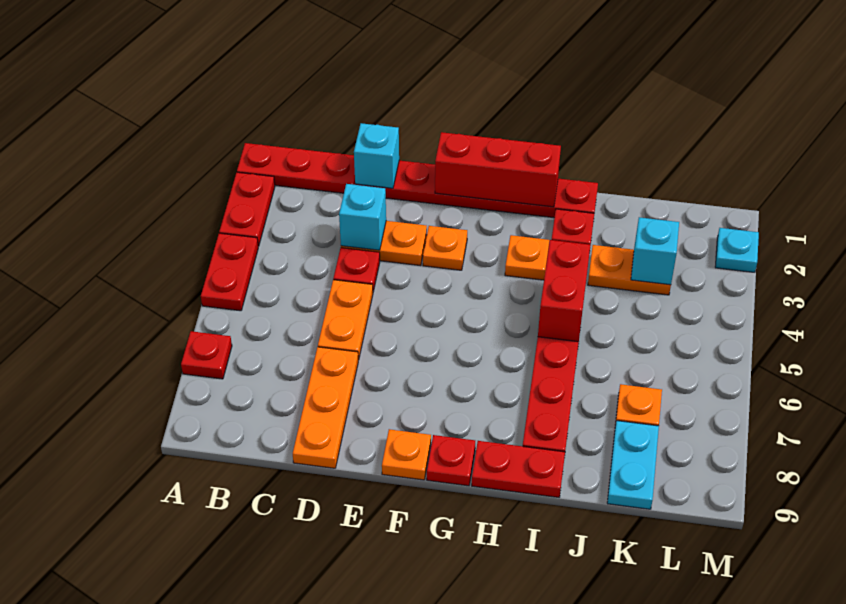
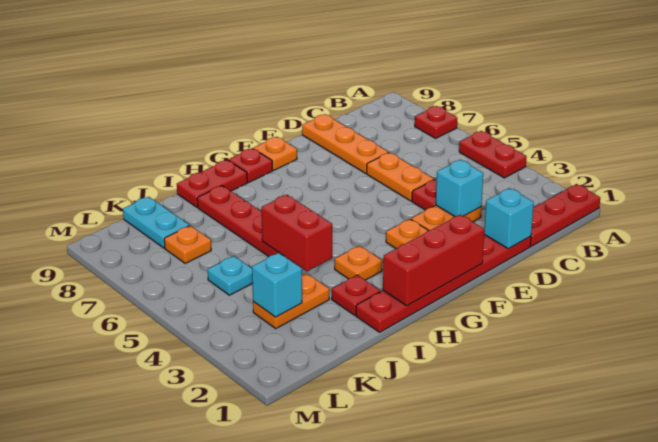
red plate A2:A3 level 1 -> none
cyan plate M2 level 1 -> cyan plate K5 level 1

